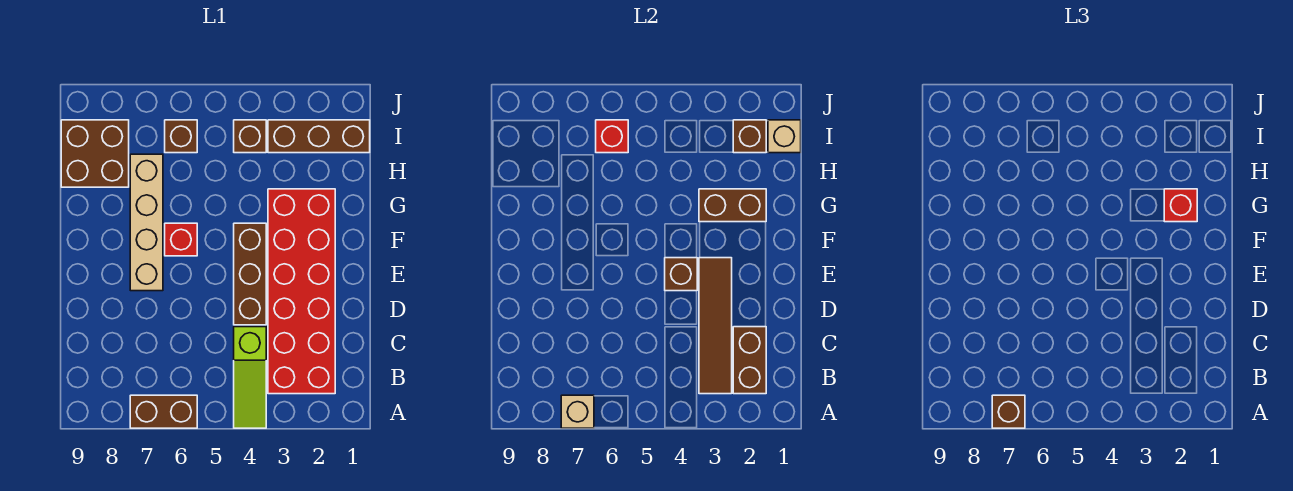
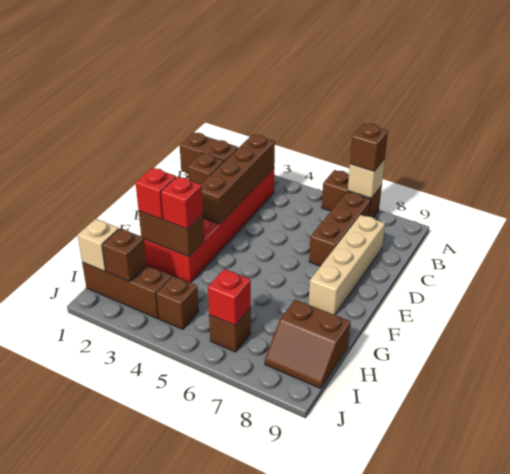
lime slope A4:C4 level 1 top C -> none
brown brick B2:C2 level 2 -> brown brick C1:C2 level 2
brown tile B3:E3 level 2 -> brown brick B3:E3 level 2
brown brick D4:F4 level 1 -> brown brick B7:D7 level 1
brown brick E4 level 2 -> brown brick D2 level 2
tan brick E7:H7 level 1 -> tan brick C8:F8 level 1
red brick F6 level 1 -> red brick G3 level 3
brown brick H8:I9 level 1 -> brown slope H8:I9 level 1 top H

